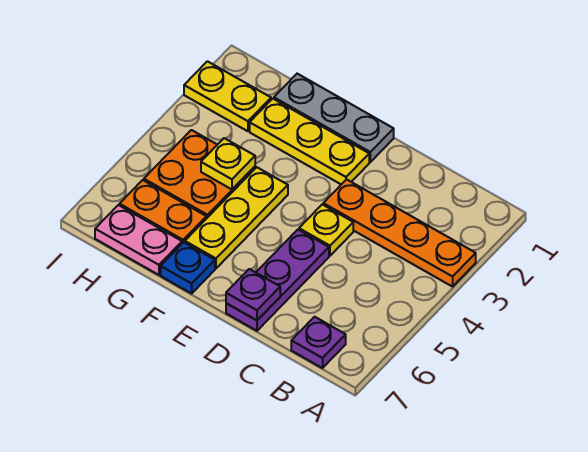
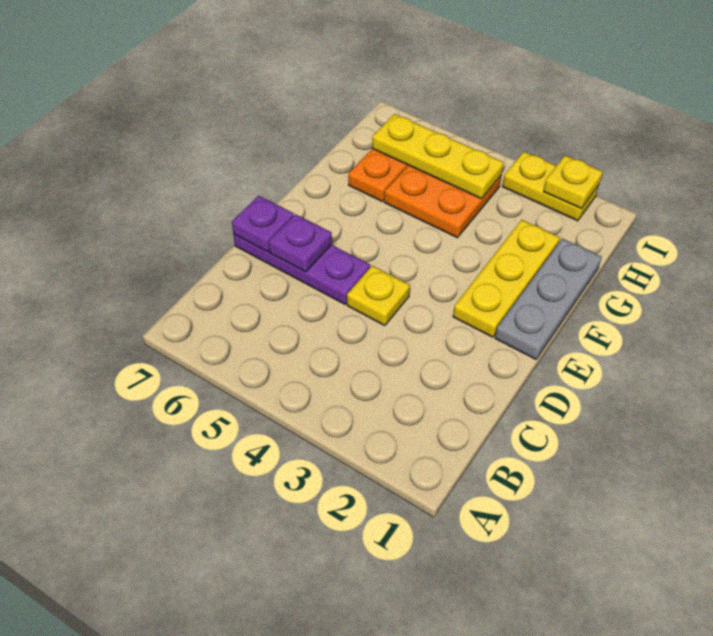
orange plate A3:D3 level 1 -> none
purple plate B7 level 1 -> purple plate D6 level 2
yellow plate F4:F6 level 1 -> yellow plate H4:H6 level 2
blue plate F7 level 1 -> none
yellow plate G4 level 2 -> yellow plate I2 level 2
pink plate G7:H7 level 1 -> none
yellow plate H2:I2 level 1 -> yellow plate I2:I3 level 1

